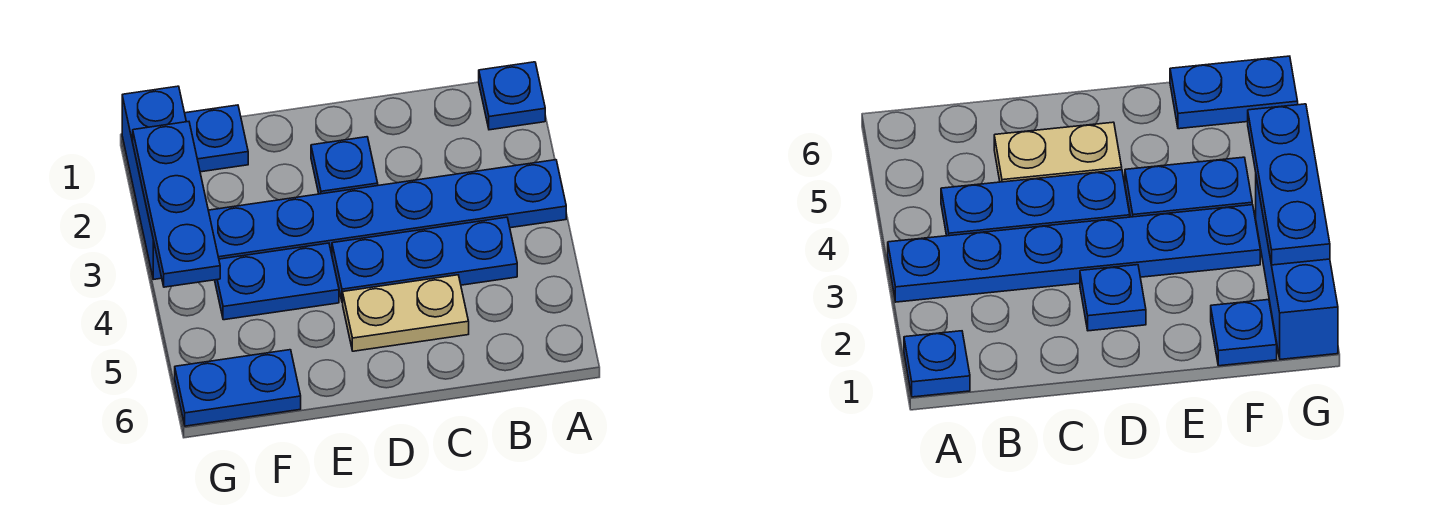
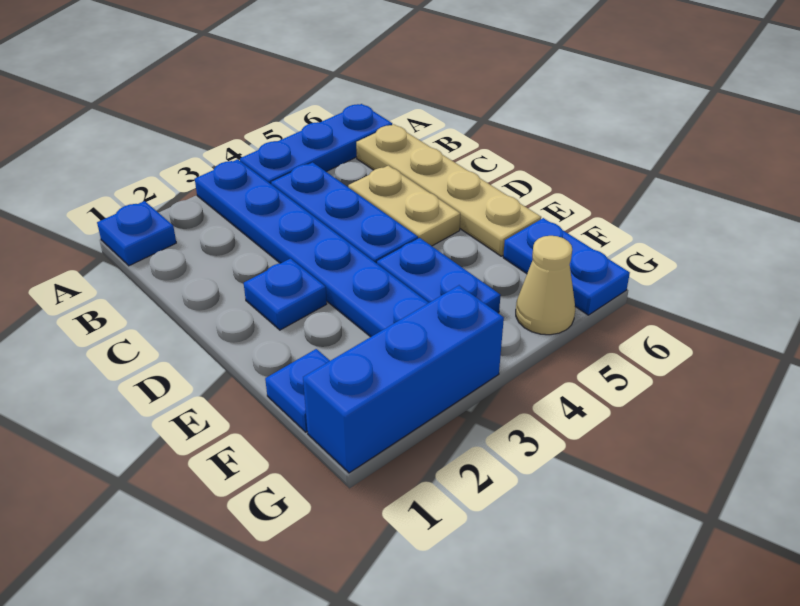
none -> tan plate B6:E6 level 1
blue plate G2:G4 level 2 -> blue plate A4:A6 level 1
none -> tan cone G5 level 1

